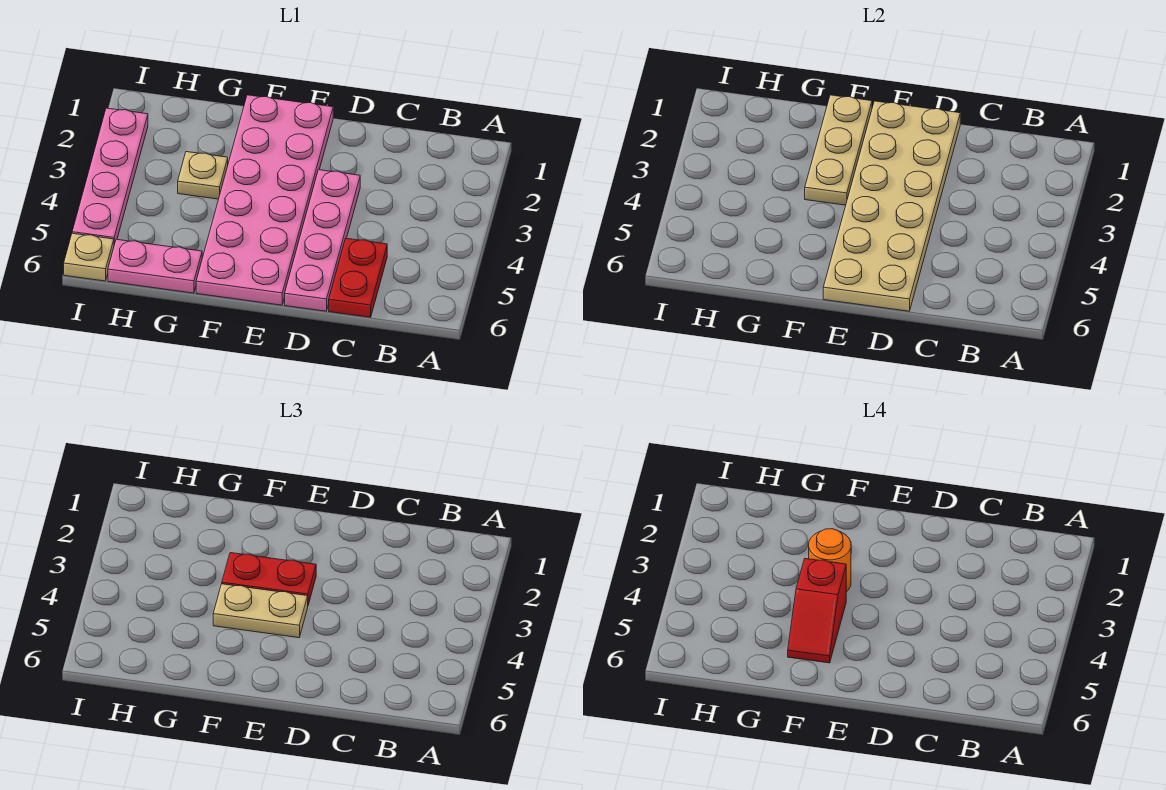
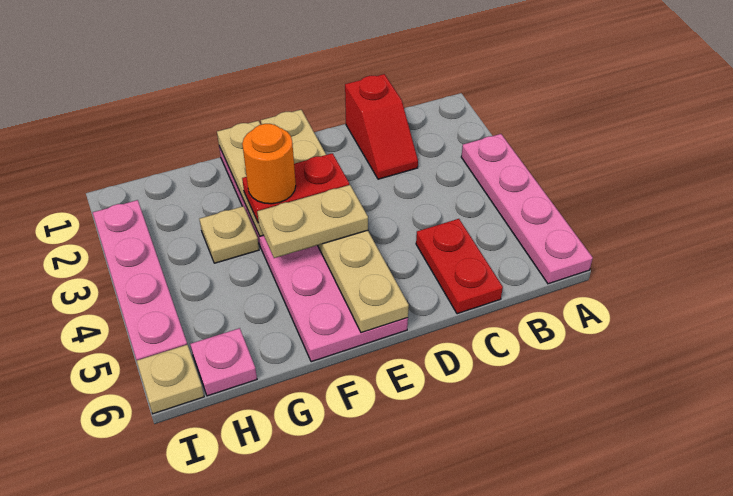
tan plate D1:E6 level 2 -> tan plate E1:E6 level 2
pink plate D3:D6 level 1 -> pink plate A3:A6 level 1
red slope F4:F5 level 4 top 4 -> red slope C1:C2 level 1 top 1
pink plate G6:H6 level 1 -> pink plate H6 level 1

